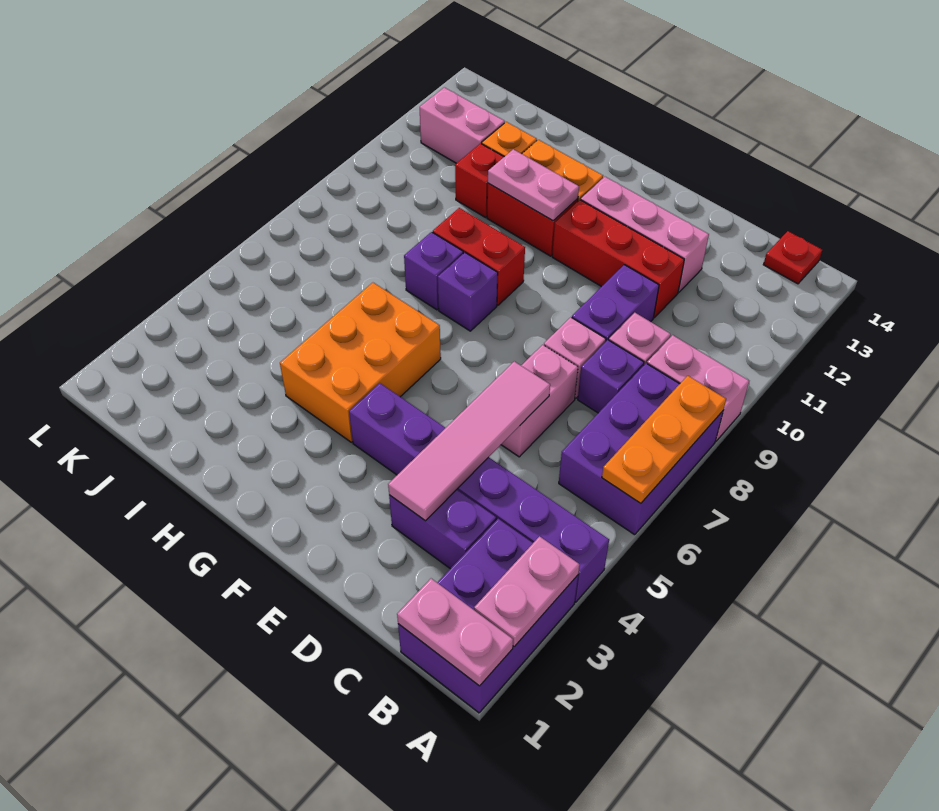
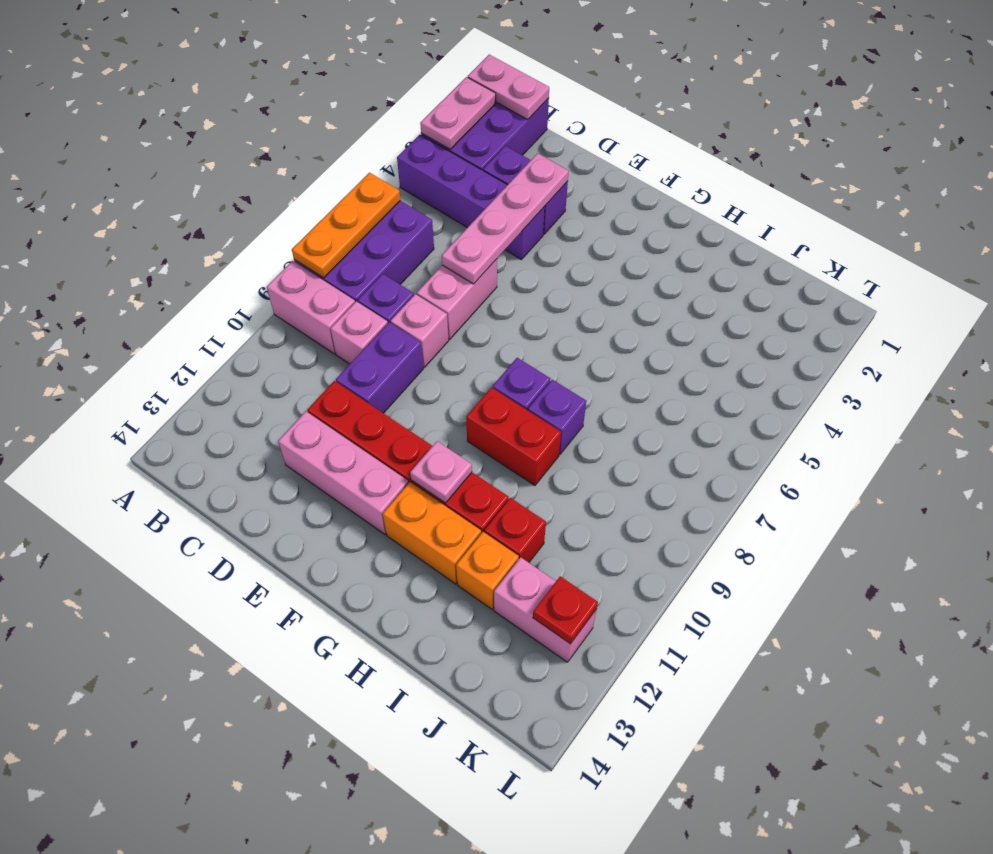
purple brick A4:F4 level 1 -> purple brick A4:D4 level 1
red plate B14 level 1 -> red plate K12 level 2
pink tile D3:D6 level 2 -> pink plate D3:D6 level 2
orange brick G4:H6 level 1 -> none
pink plate G11:H11 level 2 -> pink plate G11 level 2

